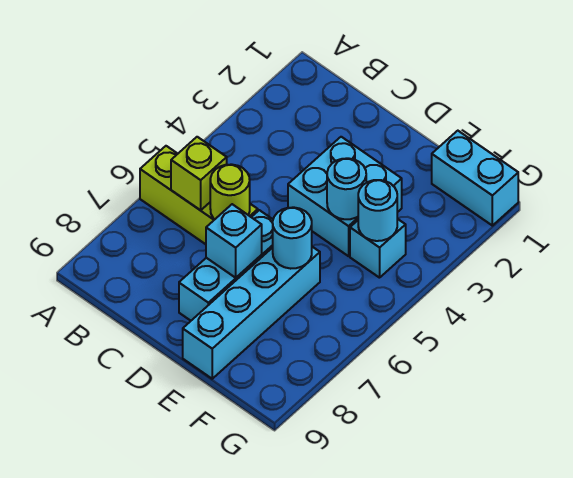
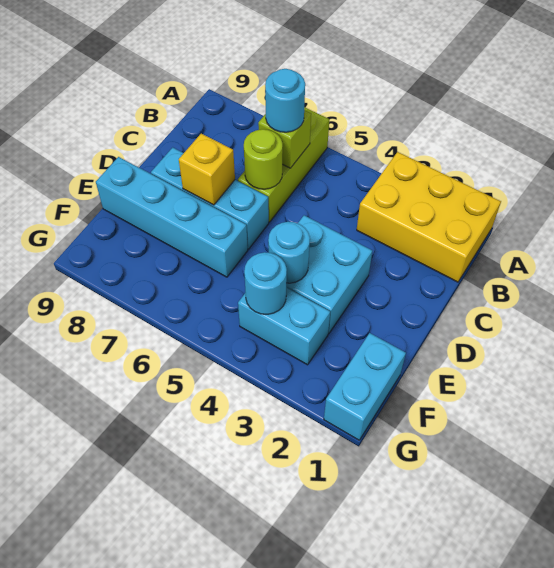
none -> yellow brick A1:B3 level 1
cyan brick D7 level 2 -> yellow brick D7 level 2
cyan round brick E6 level 2 -> cyan round brick B6 level 3
cyan brick F4 level 1 -> cyan brick F3:F4 level 1

